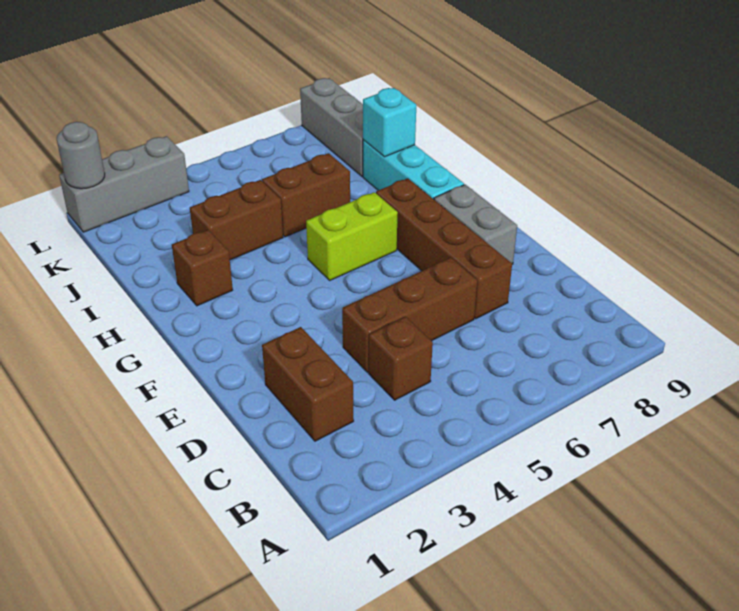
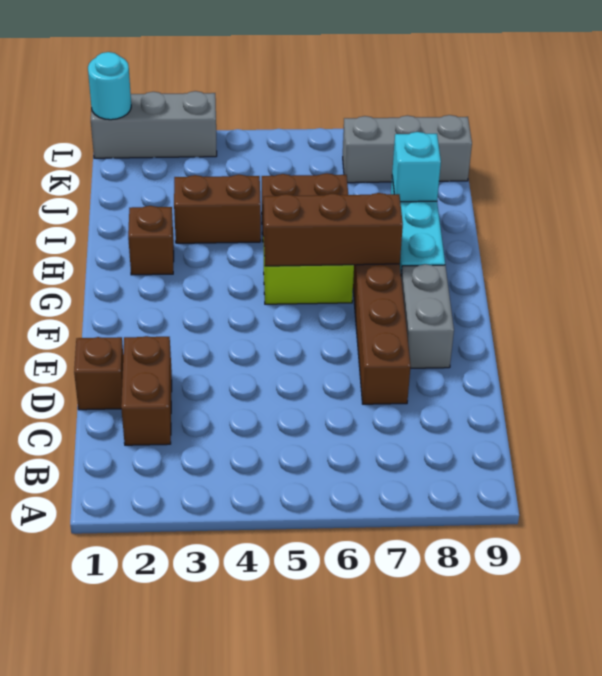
brown brick C4 level 1 -> brown brick D1 level 1
brown brick D4:D6 level 1 -> brown brick G5:G7 level 2
grey brick J8:L8 level 1 -> grey brick K7:K9 level 1
grey round brick L1 level 2 -> cyan round brick L1 level 2

